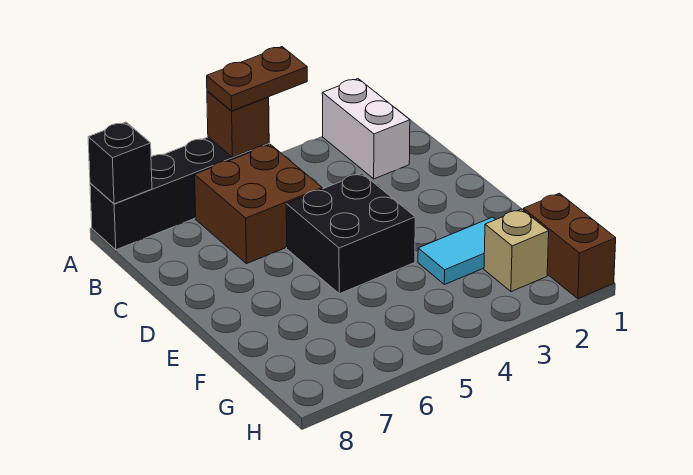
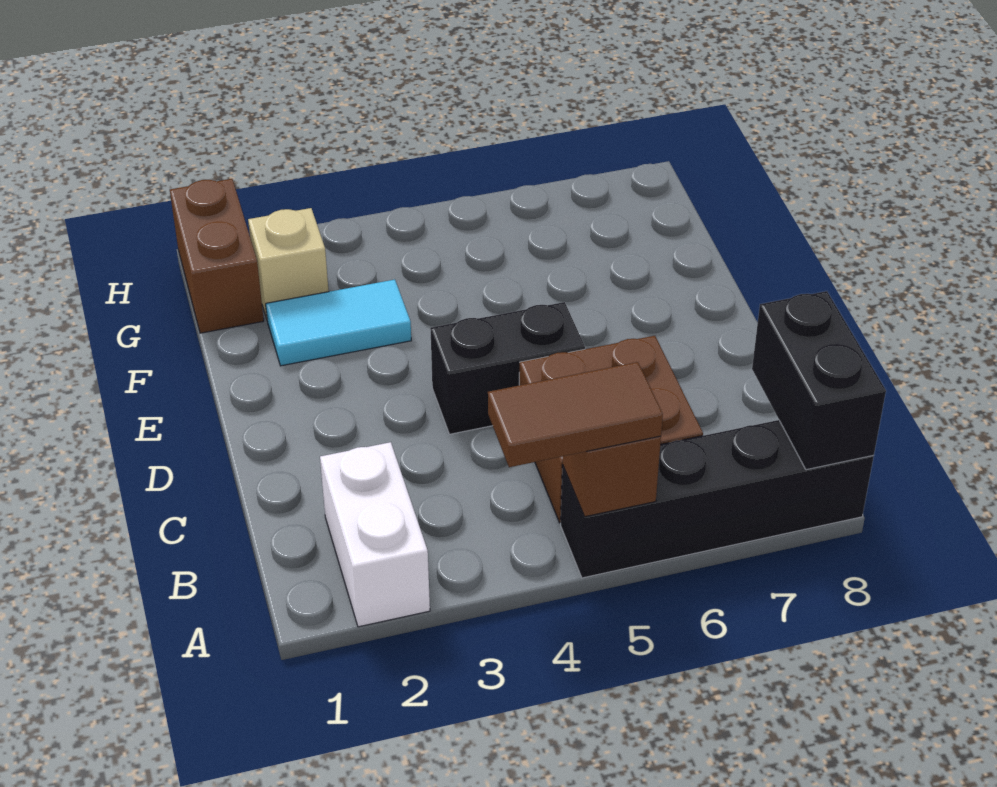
brown plate A4:A5 level 3 -> brown tile A4:A5 level 3
black brick A8 level 2 -> black brick A8:B8 level 2
black brick D4:E5 level 1 -> black brick D4:D5 level 1

